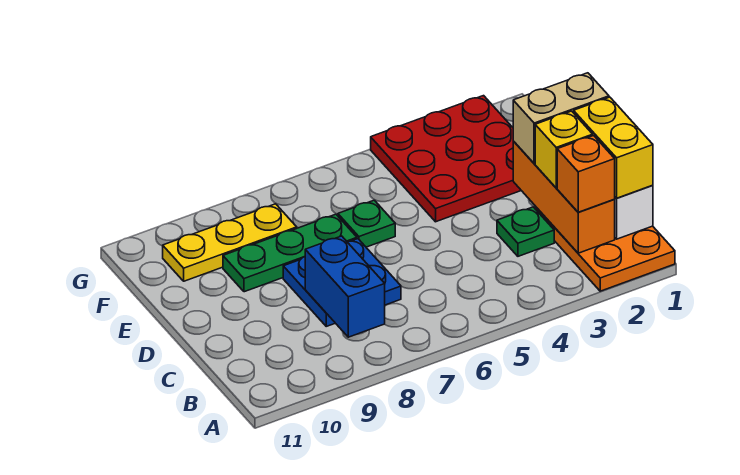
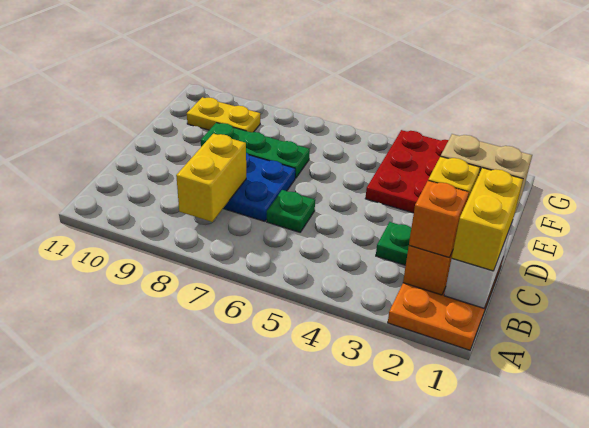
blue brick B8:C8 level 2 -> yellow brick B8:C8 level 2
green plate E6 level 1 -> green plate C6 level 1
yellow plate F8:F10 level 1 -> yellow plate F9:F10 level 1

